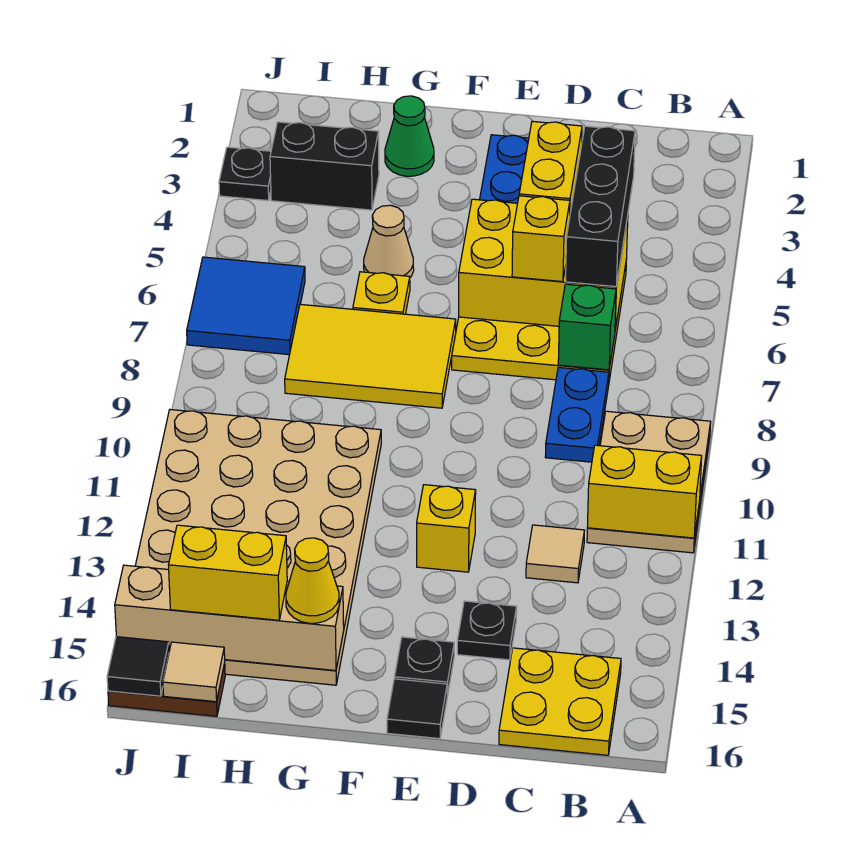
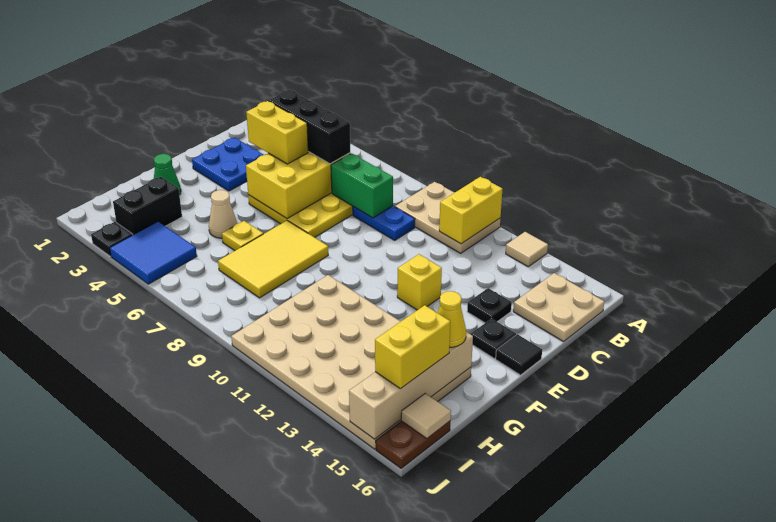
yellow plate B15:C16 level 1 -> tan plate B15:C16 level 1
green brick C7 level 2 -> green brick C7:C8 level 2
tan tile C12 level 1 -> tan tile A13 level 1
yellow brick D6 level 3 -> none
blue tile I6:J7 level 1 -> blue tile I4:J5 level 1
black tile J16 level 2 -> none

